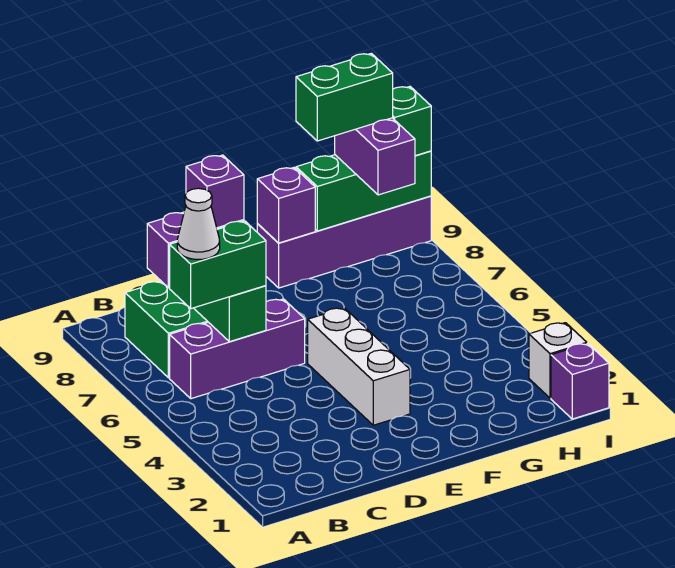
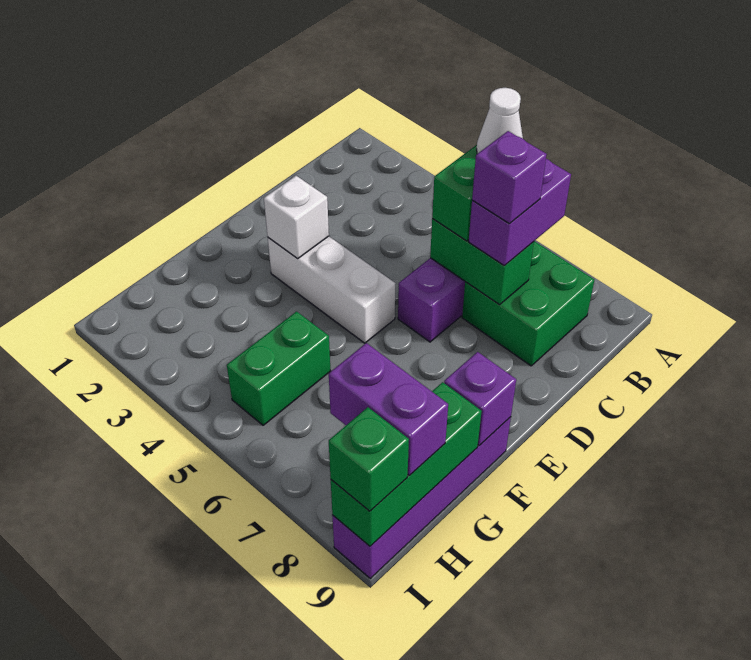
green brick G9:H9 level 4 -> green brick G5:H5 level 1
purple brick I1 level 1 -> none
white brick I2 level 1 -> white brick E3 level 2

